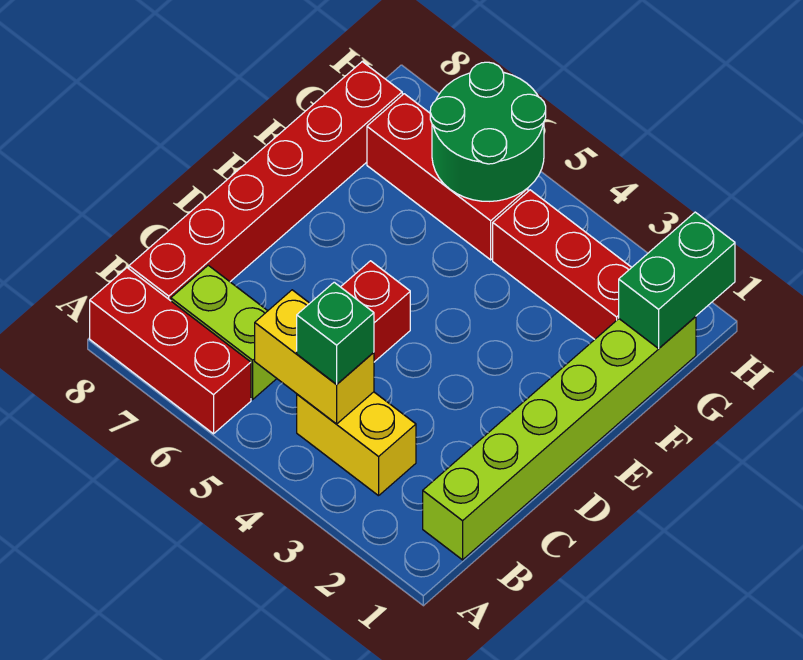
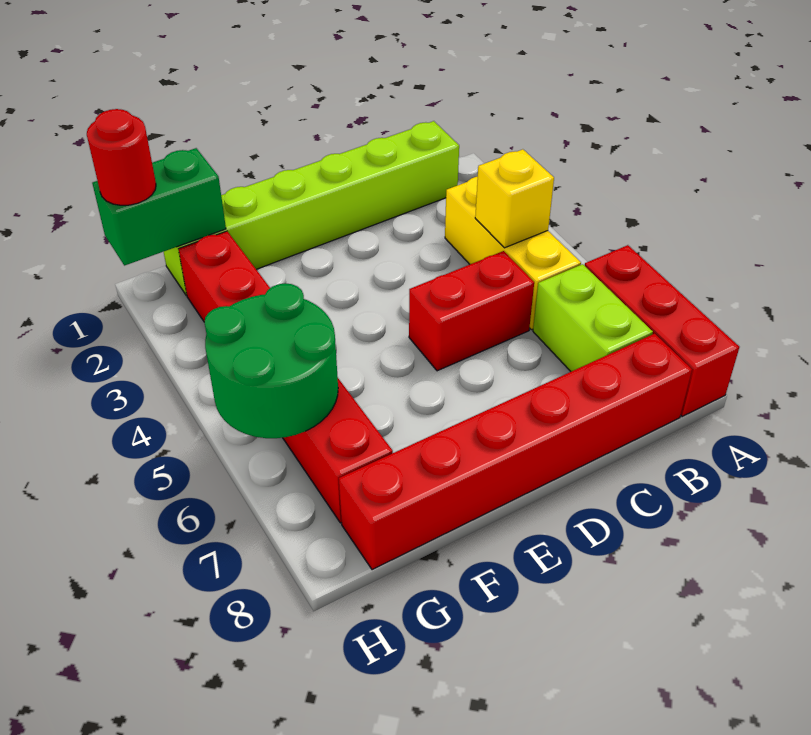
yellow brick B3:B4 level 1 -> yellow brick B3:B5 level 1
yellow brick B4:B5 level 2 -> yellow brick B4 level 2
green brick B4 level 3 -> none
none -> red round brick H1 level 3

